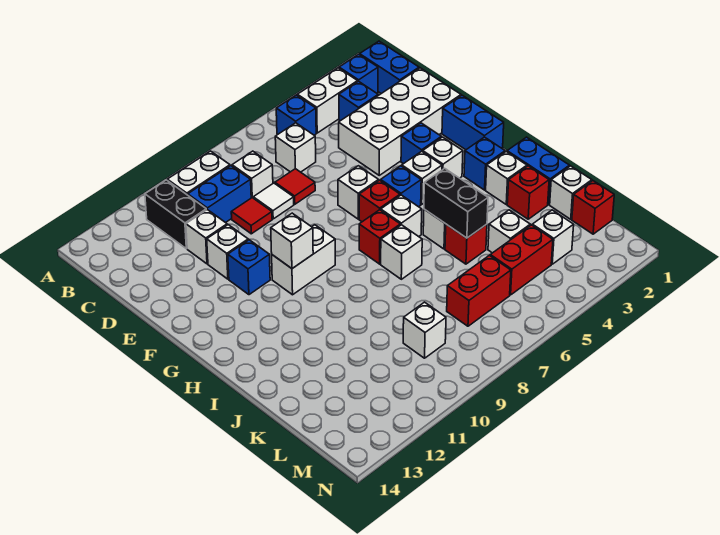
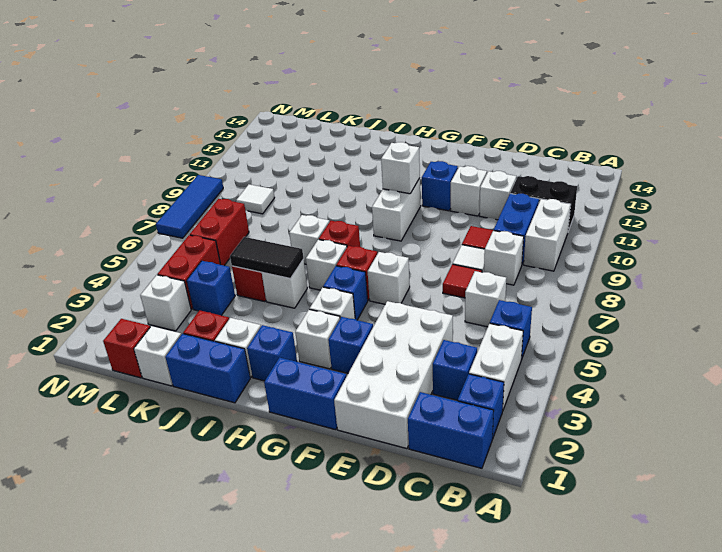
black brick I5:J5 level 2 -> black tile I5:J5 level 2
white brick K4 level 1 -> blue brick K4 level 1
white brick L9 level 1 -> white tile L9 level 1
none -> blue tile N7:N9 level 1

